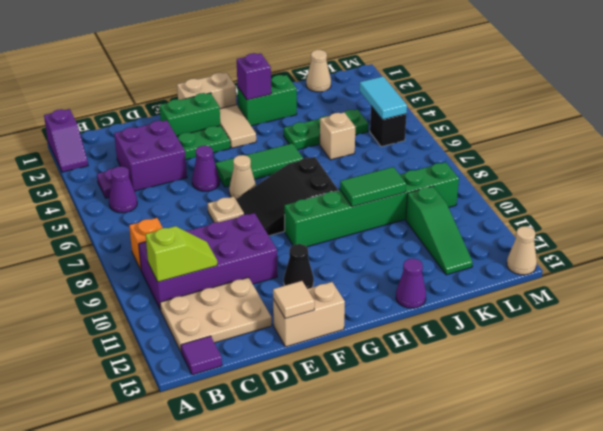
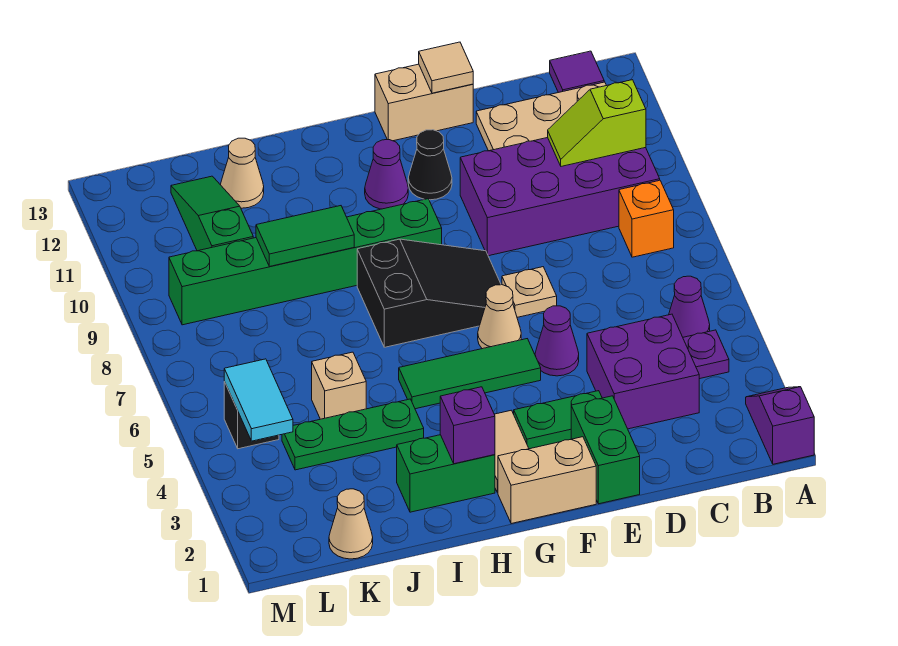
green brick E2:F2 level 1 -> green brick E1:E2 level 1
purple cone I13 level 1 -> purple cone G11 level 1
tan cone M13 level 1 -> tan cone J12 level 1

